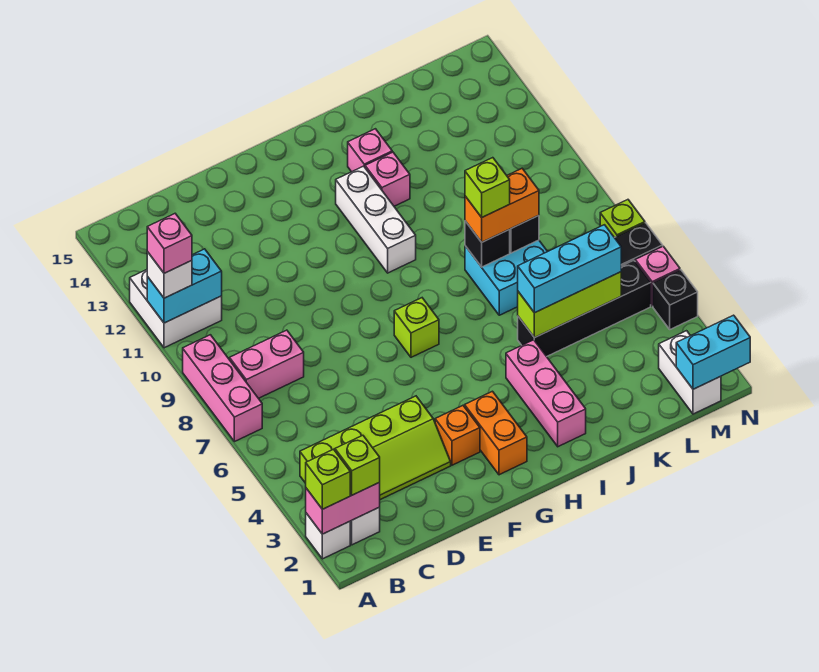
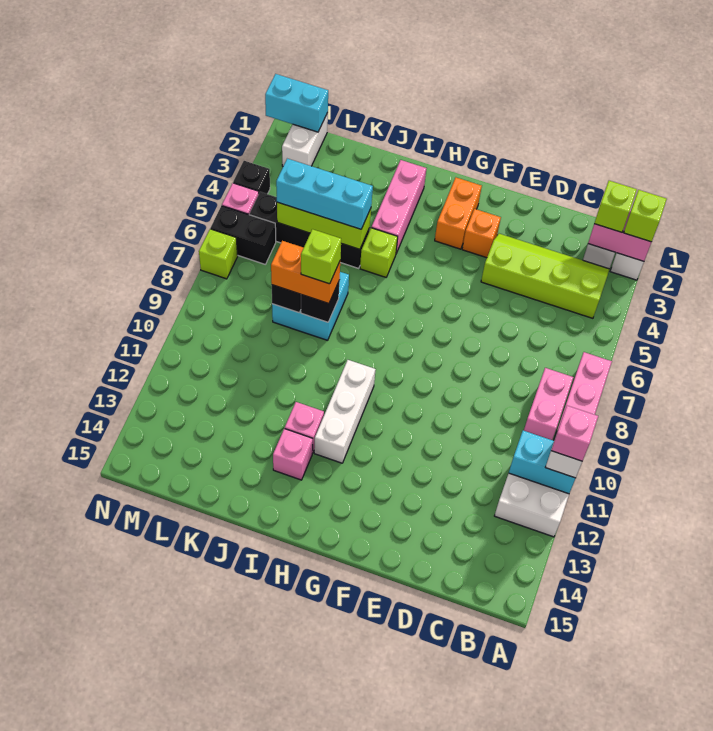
pink brick B8:C8 level 1 -> pink brick B8:B9 level 1
lime brick G7 level 1 -> lime brick I5 level 1

